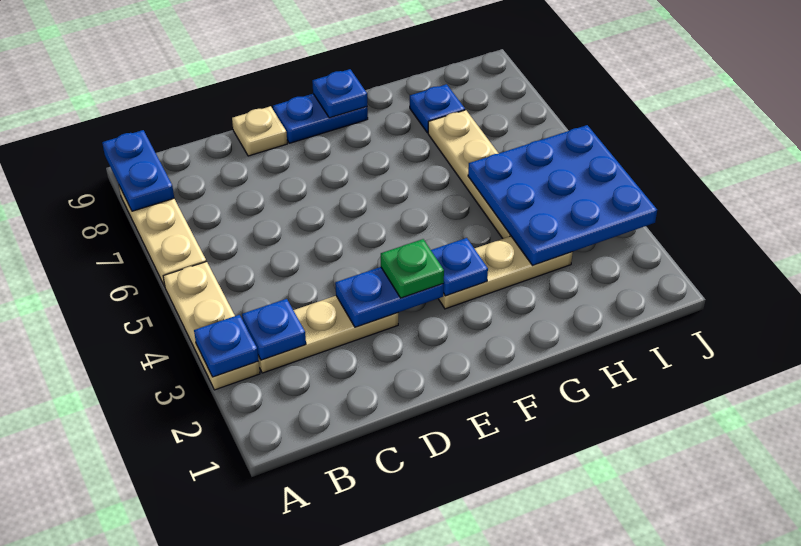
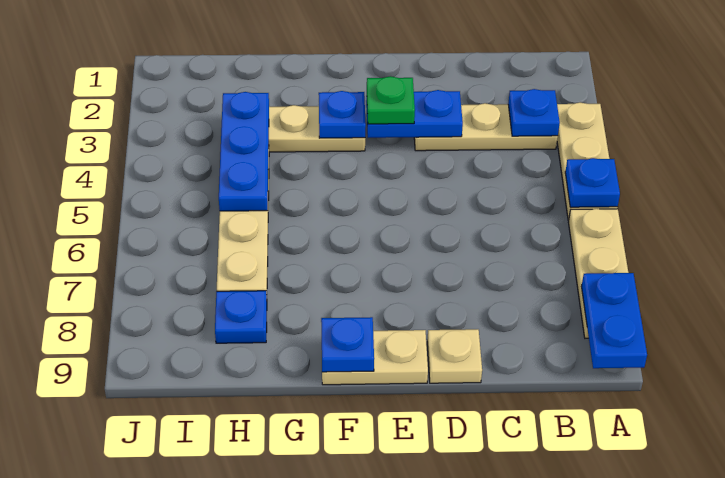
blue plate A3 level 2 -> blue plate A5 level 2
blue plate E9:F9 level 1 -> tan plate E9:F9 level 1
blue plate H3:J5 level 2 -> blue plate H3:H5 level 2

